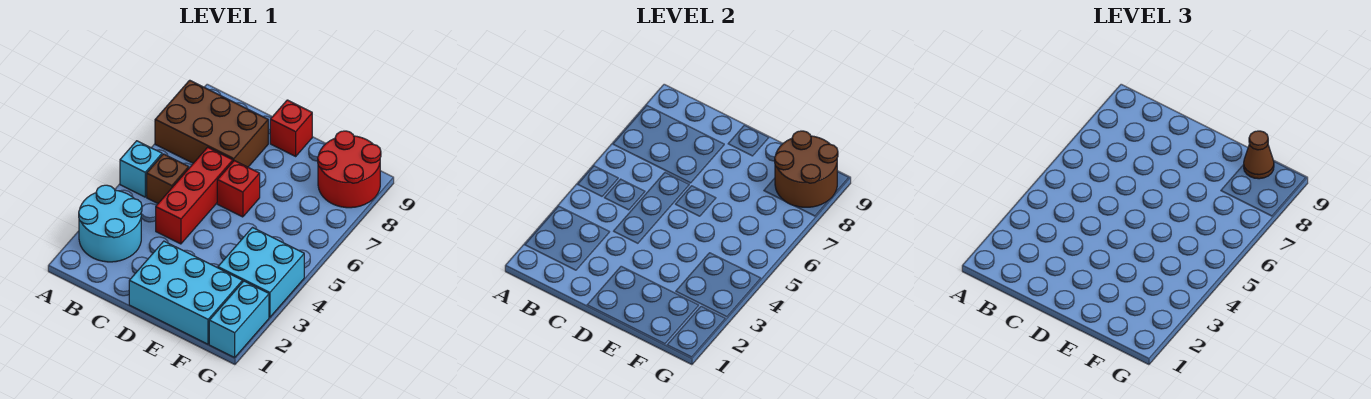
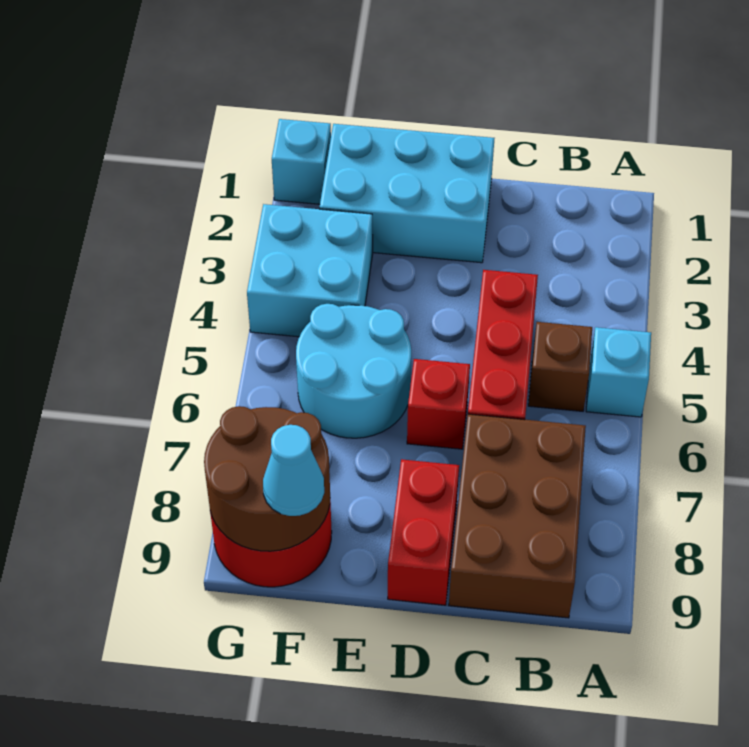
cyan round brick A2:B3 level 1 -> cyan round brick E5:F6 level 1
brown brick A7:C8 level 1 -> brown brick B7:C9 level 1
red brick D9 level 1 -> red brick D8:D9 level 1
brown cone F9 level 3 -> cyan cone F9 level 3
cyan brick G1:G2 level 1 -> cyan brick G1 level 1

